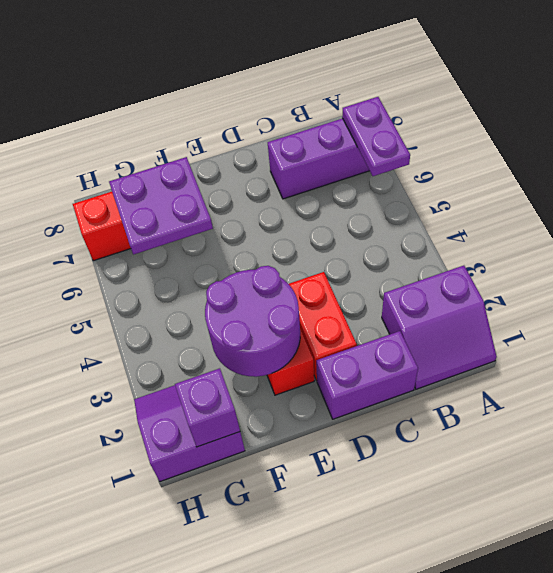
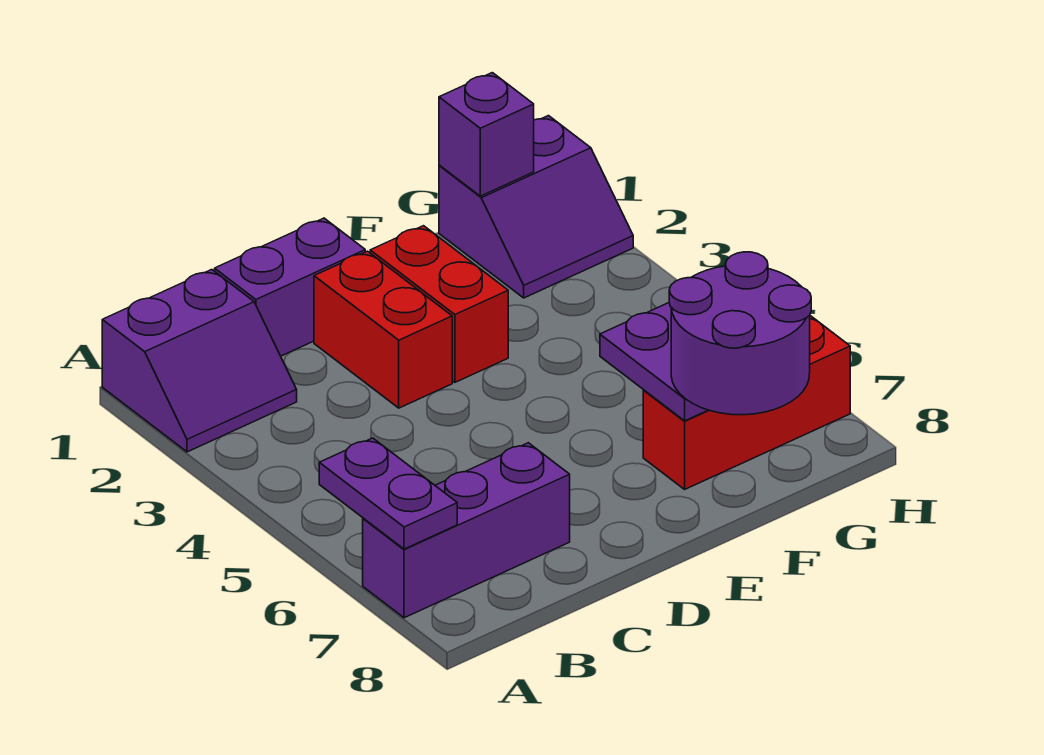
purple slope A1:B2 level 1 top 2 -> purple slope A1:B2 level 1 top 1
purple round brick E2:F3 level 2 -> purple round brick F7:G8 level 3

